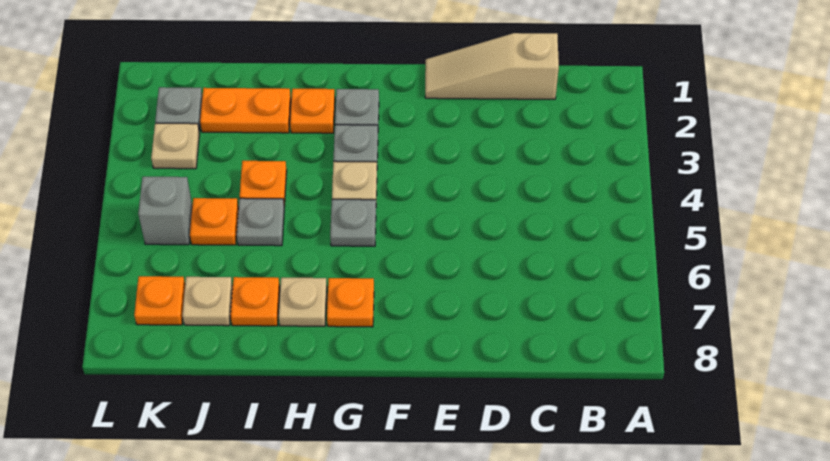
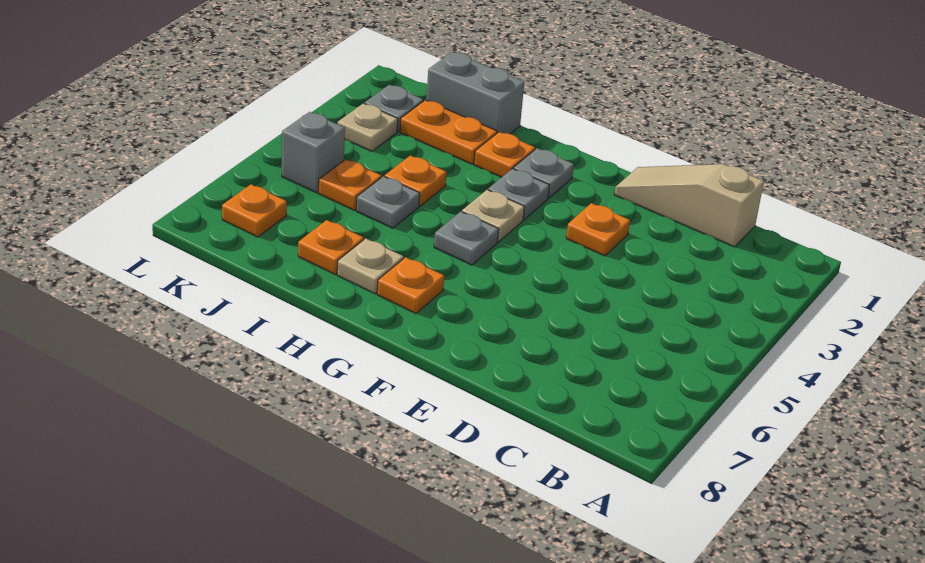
none -> orange plate E3 level 1
none -> grey brick I1:J1 level 1
tan plate J7 level 1 -> none

